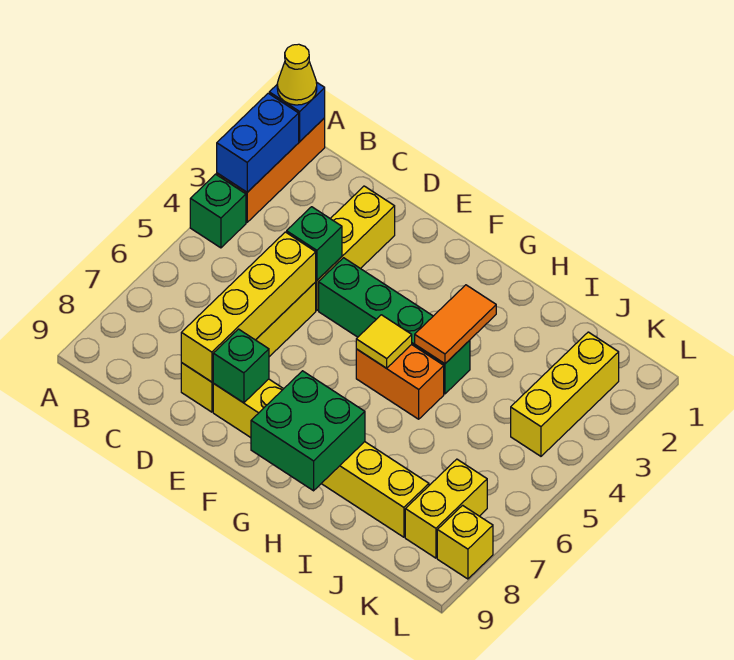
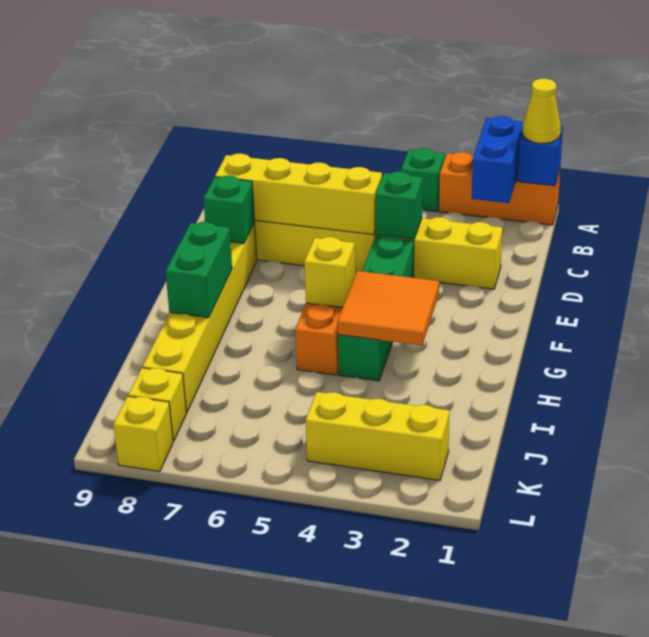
blue brick A2:A3 level 2 -> blue brick A2:B2 level 2
yellow tile G5 level 2 -> yellow brick G5 level 2
green brick G8:H9 level 2 -> green brick G8:H8 level 2
orange tile H3:H4 level 2 -> orange tile G3:H4 level 2
yellow brick K7:K8 level 1 -> yellow brick K8 level 1

